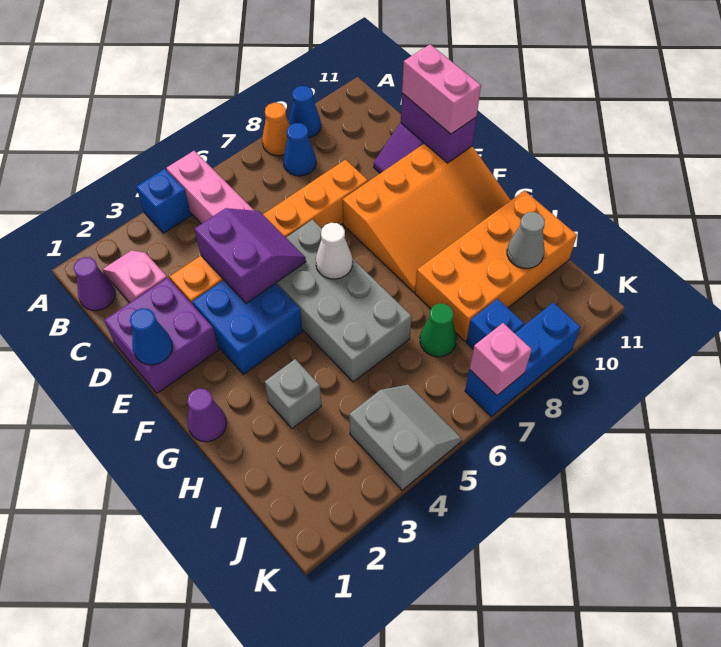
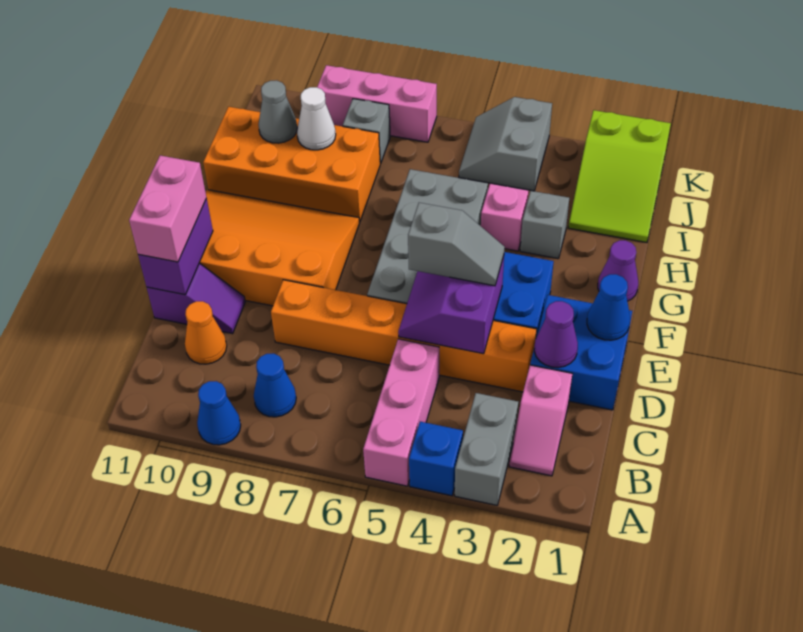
none -> grey brick A3:B3 level 1
orange cone A8 level 1 -> orange cone C10 level 1
purple cone B1 level 1 -> purple cone D2 level 2
purple brick D1:E2 level 1 -> blue brick D1:E2 level 1
none -> grey slope E4:E5 level 3 top 5
white cone F6 level 2 -> white cone I9 level 2
none -> lime slope I1:K2 level 1 top K
green cone I7 level 1 -> none
blue brick J8 level 1 -> grey brick J8 level 1
blue brick K7:K9 level 1 -> pink brick K7:K9 level 1
pink brick K7 level 2 -> pink brick H4 level 1

